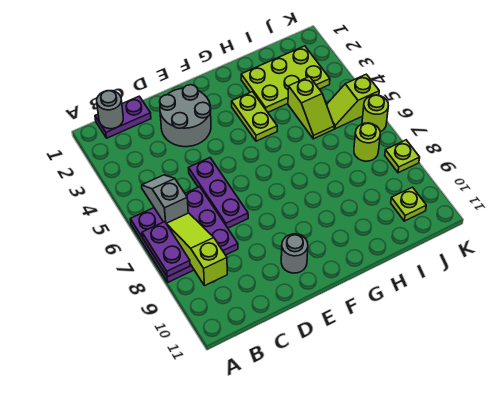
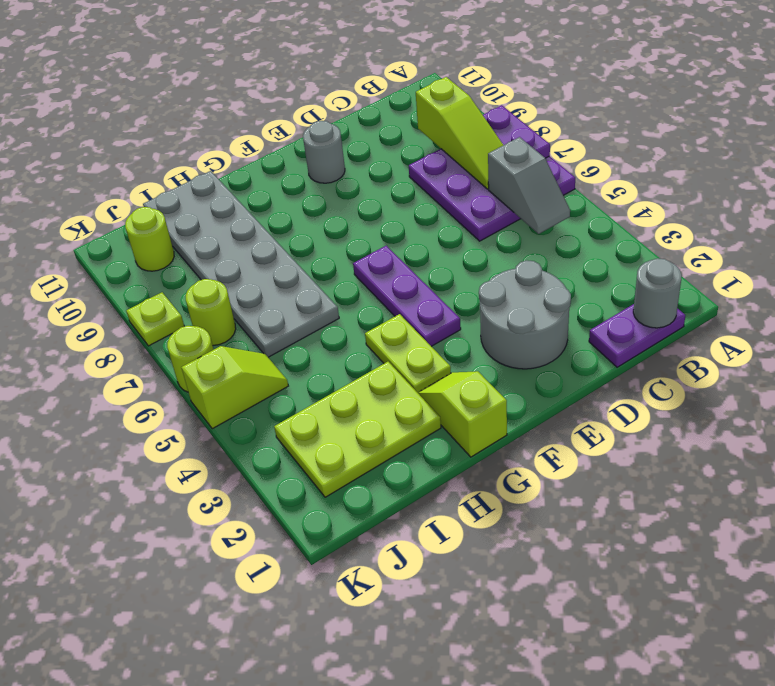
purple plate D5:D7 level 1 -> purple plate F4:F6 level 1
none -> grey plate H6:I11 level 1
lime slope I4:I5 level 1 top 4 -> lime slope G1:G2 level 1 top 1
lime plate J10 level 1 -> lime round brick J10 level 1

